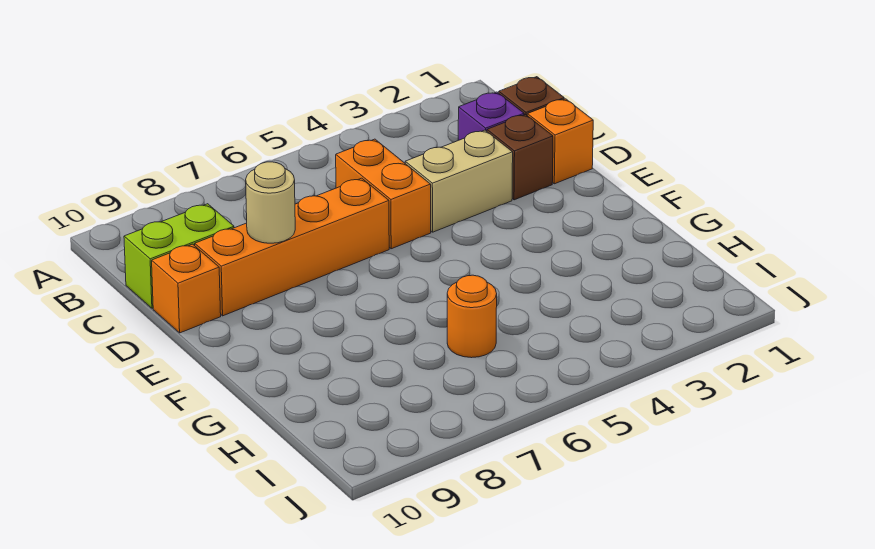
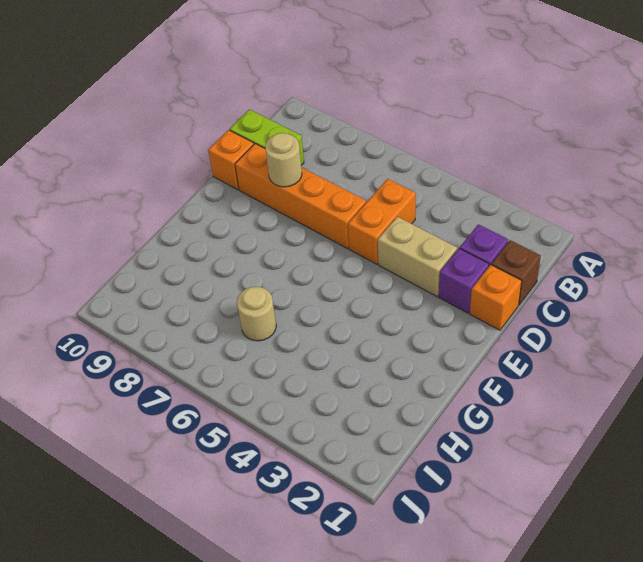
brown brick D2 level 1 -> purple brick D2 level 1
orange round brick H6 level 1 -> tan round brick H6 level 1

